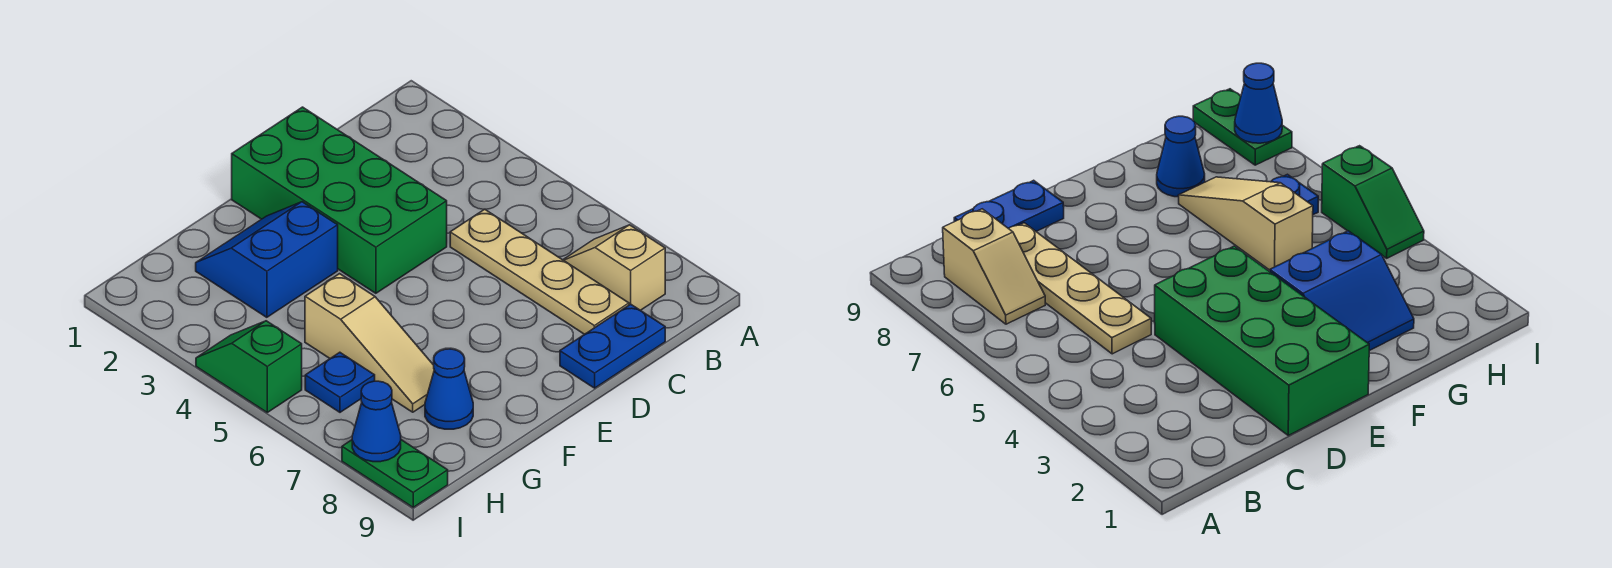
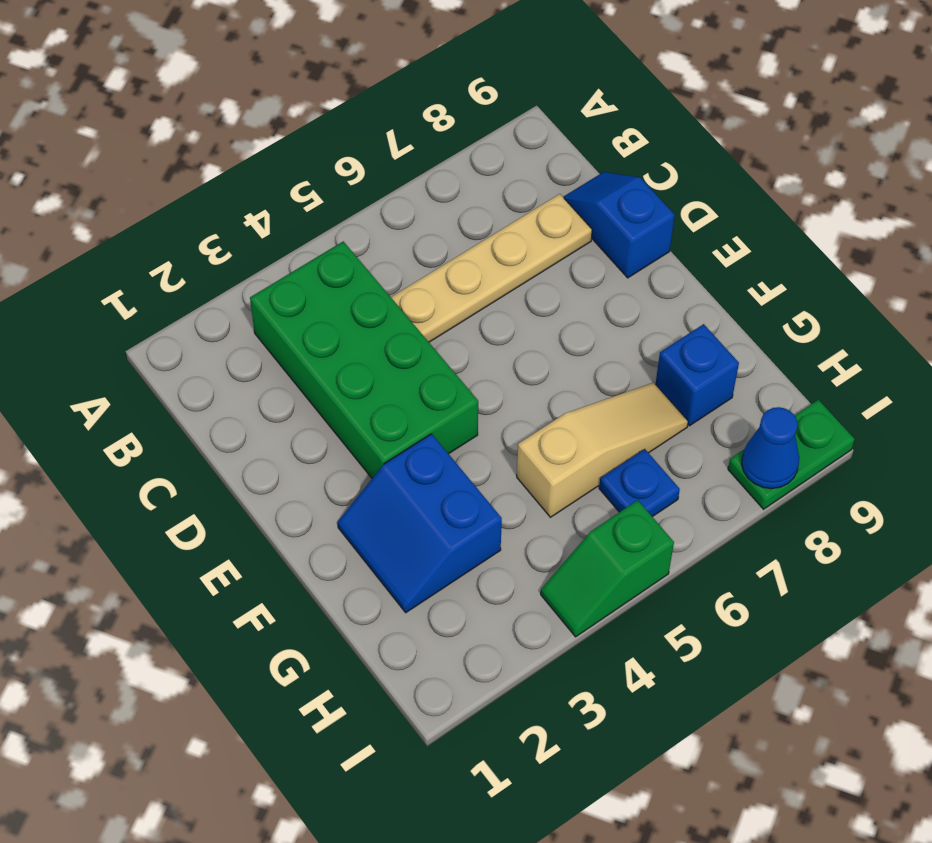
tan slope B7:B8 level 1 top 8 -> none
blue plate C9:D9 level 1 -> blue slope C9:D9 level 1 top D
green brick D1:E4 level 1 -> green brick B3:E4 level 1
blue cone G8 level 1 -> blue brick G8 level 1

